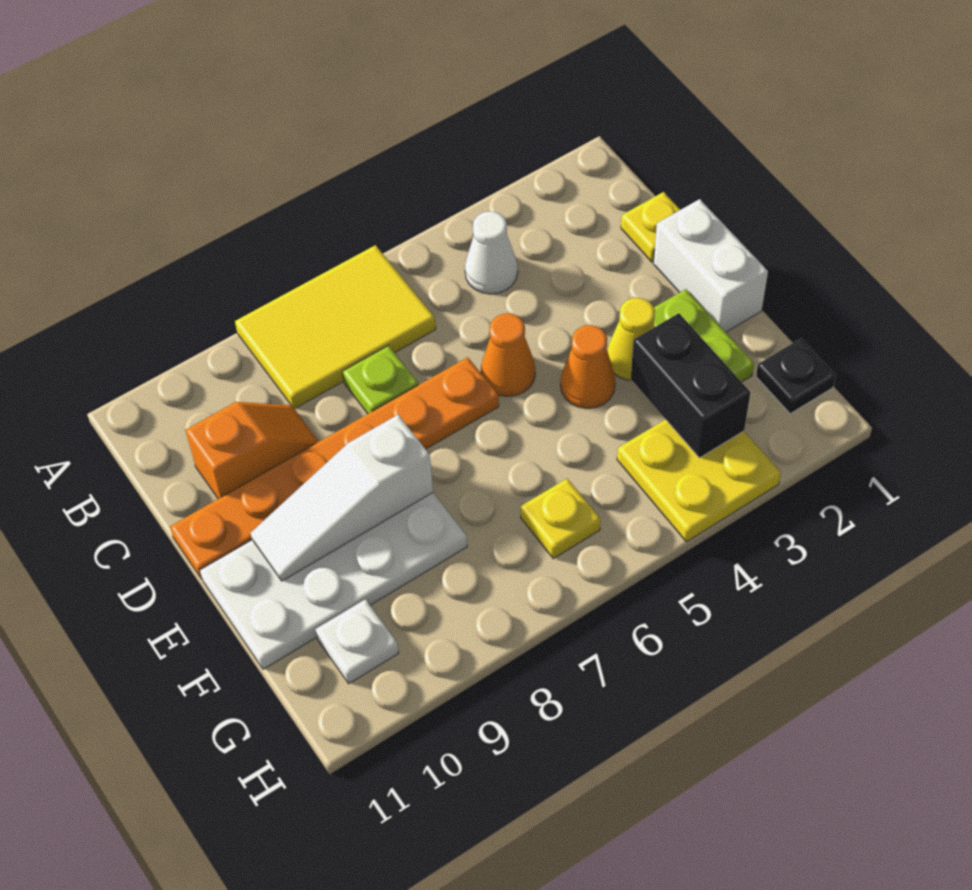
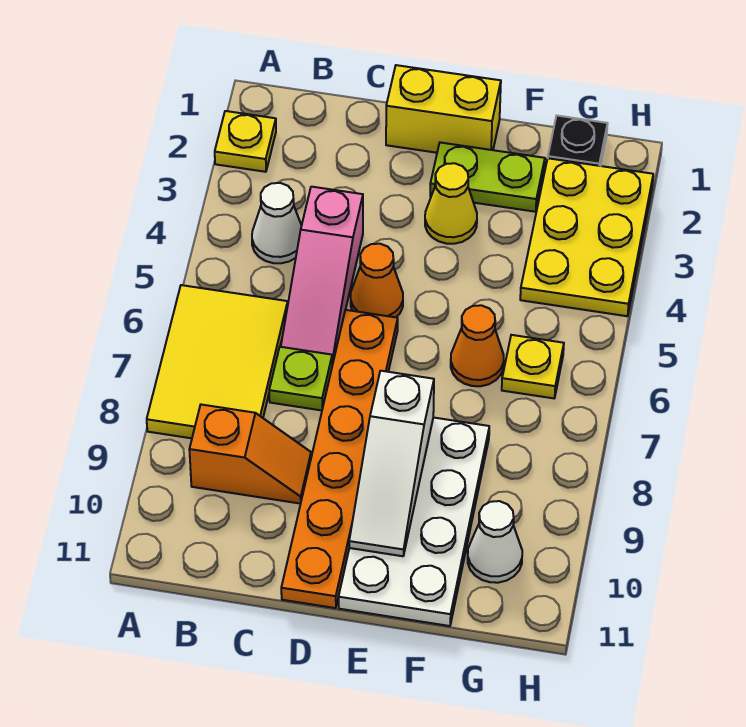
yellow plate C1 level 1 -> yellow plate A2 level 1
none -> pink slope C4:C6 level 1 top 4
orange slope C9:C10 level 1 top 10 -> orange slope B9:C9 level 1 top B
white brick D1:E1 level 1 -> yellow brick D1:E1 level 1
orange cone E4 level 1 -> orange cone F6 level 1
black brick F3:G3 level 2 -> none
yellow plate G3:H4 level 1 -> yellow plate G2:H4 level 1
white plate G10 level 1 -> white cone G10 level 1

